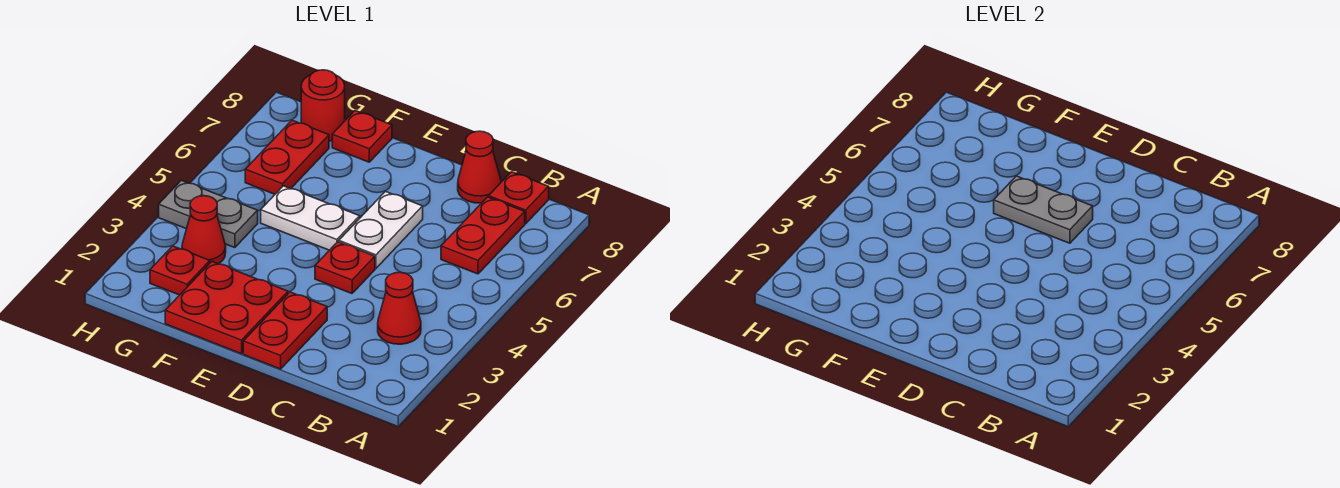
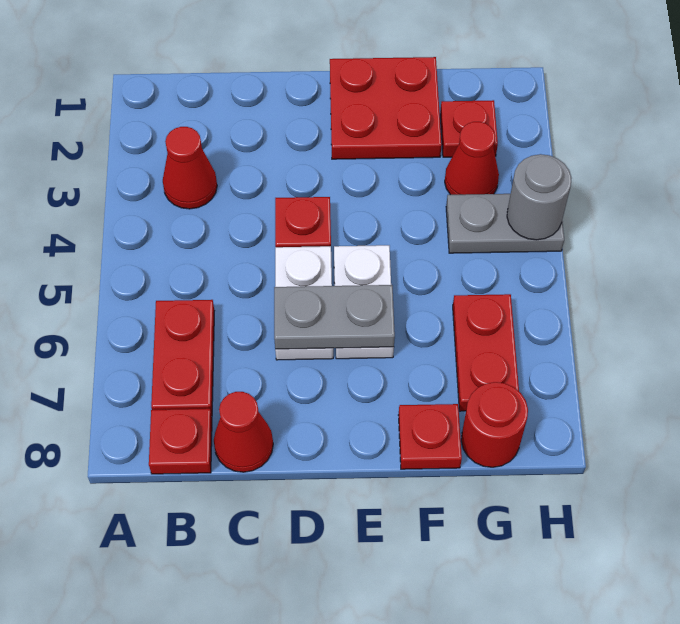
red plate D1:D2 level 1 -> none
white plate E5:F5 level 1 -> white plate E5:E6 level 1
none -> grey round brick H4 level 2

